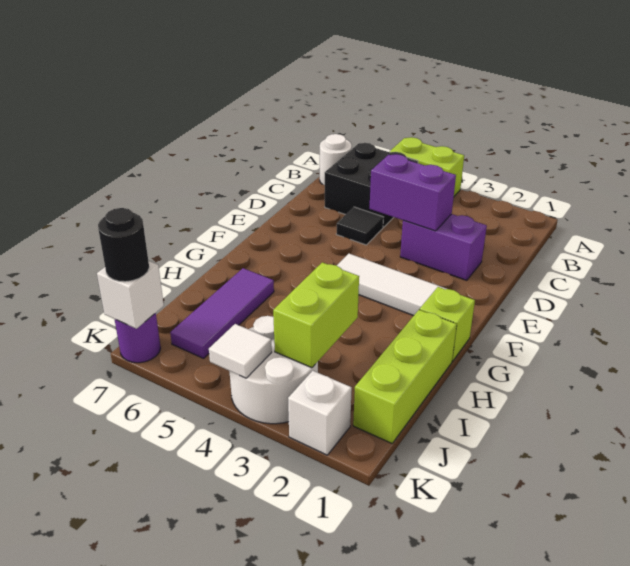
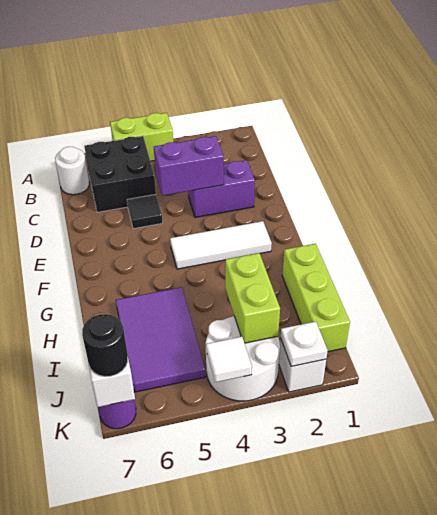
lime brick G1 level 1 -> none
purple tile H6:J6 level 1 -> purple tile H5:J6 level 1
none -> white plate K2 level 2

